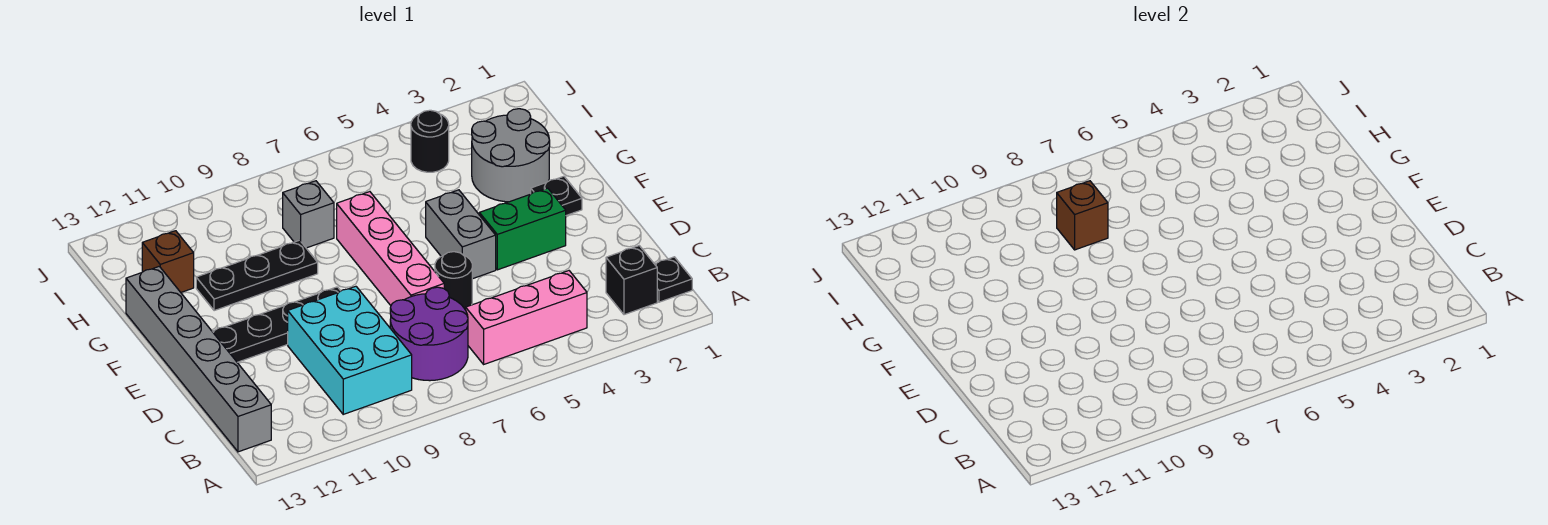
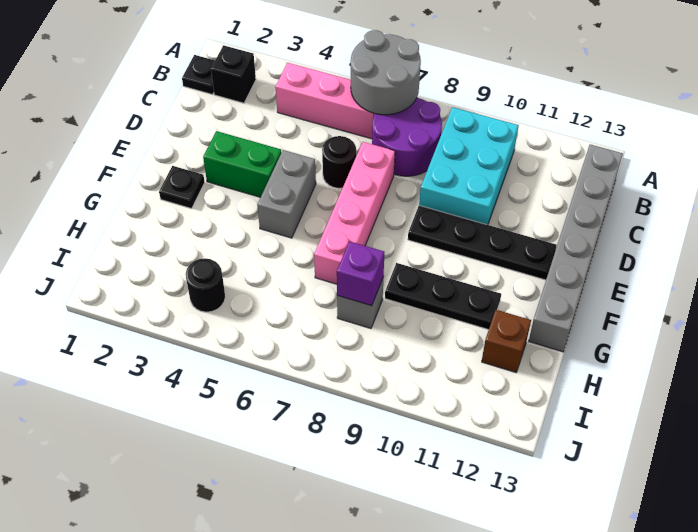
grey round brick G2:H3 level 1 -> grey round brick A6:B7 level 2
brown brick H8 level 2 -> purple brick H8 level 2

